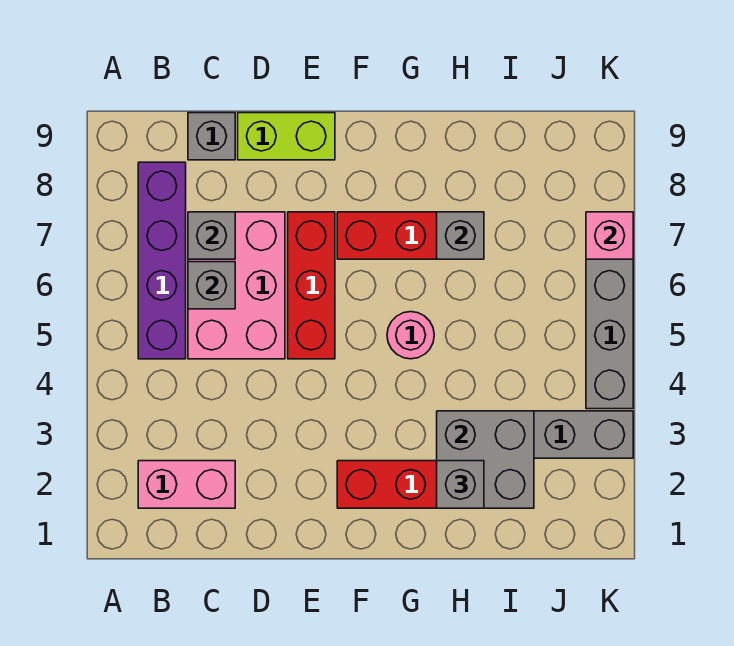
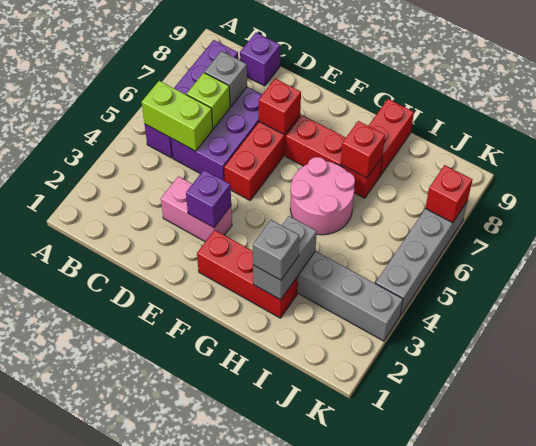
pink brick B2:C2 level 1 -> pink brick D3:E3 level 1
pink brick C5:D7 level 1 -> purple brick C5:D7 level 1
grey brick C6 level 2 -> lime brick C6 level 2
grey brick C9 level 1 -> purple brick C9 level 1
lime brick D9:E9 level 1 -> lime brick B5:C5 level 2
none -> purple brick E3 level 2
none -> red brick E7 level 2
pink round brick G5 level 1 -> pink round brick G5:H6 level 1
grey brick H2:I3 level 2 -> grey brick H2:H3 level 2
grey brick H7 level 2 -> red brick H7 level 2
none -> red brick H8:H9 level 1
pink brick K7 level 2 -> red brick K7 level 2

